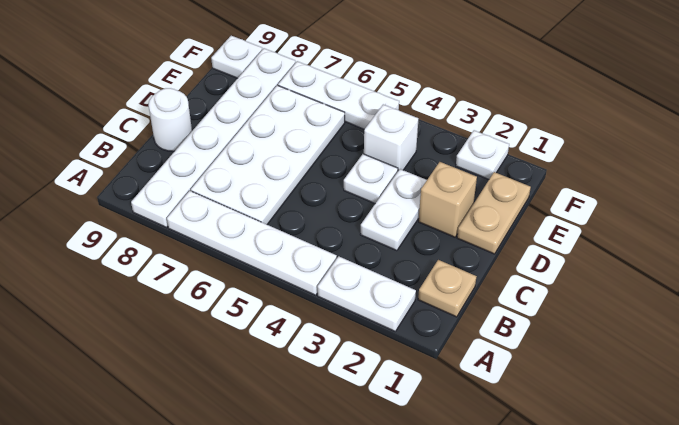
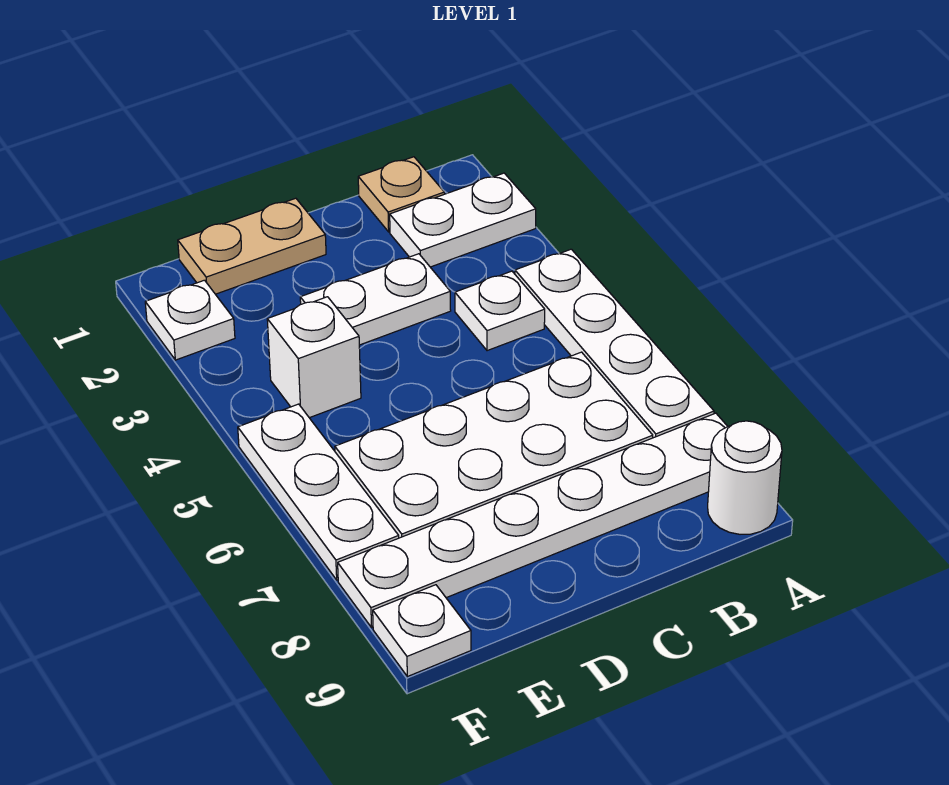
white plate A2:A3 level 1 -> white plate A2:B2 level 1
white round brick C9 level 1 -> white round brick A9 level 1
tan brick D2 level 1 -> none
white plate D4 level 1 -> white plate B4 level 1

